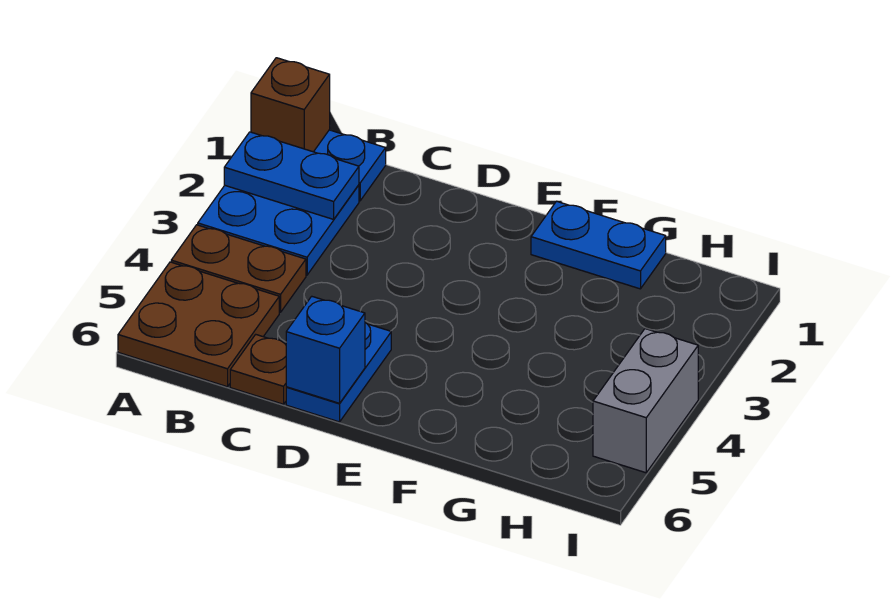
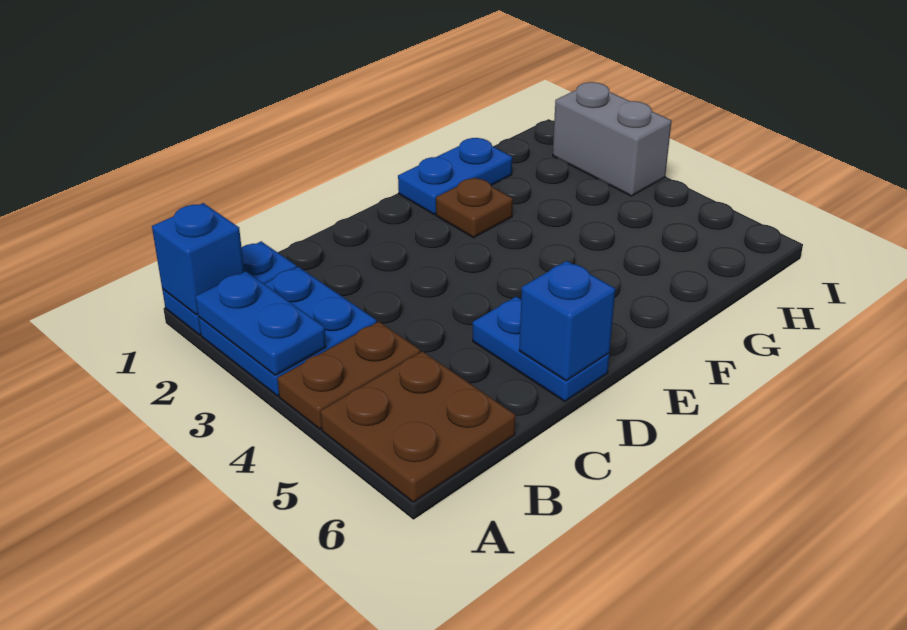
brown brick A1 level 2 -> blue brick A1 level 2
blue plate A2:B2 level 2 -> blue plate A2:A3 level 2
brown plate C6 level 1 -> brown plate F2 level 1
grey brick I4:I5 level 1 -> grey brick I2:I3 level 1

